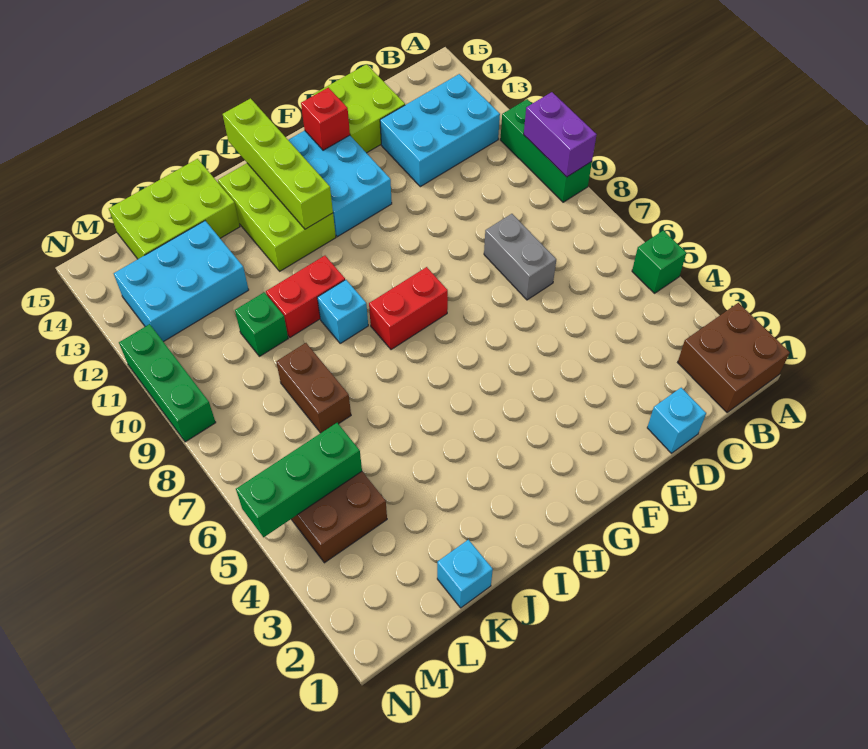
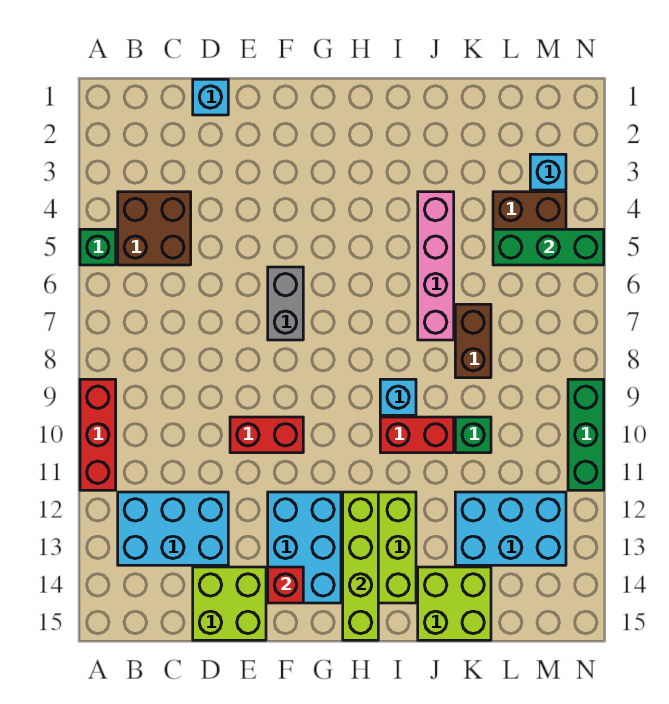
brown brick A1:B2 level 1 -> brown brick B4:C5 level 1
green brick A9:A11 level 1 -> red brick A9:A11 level 1
purple brick A9:A10 level 2 -> none
grey brick D7:D8 level 1 -> grey brick F6:F7 level 1
red brick G8:H8 level 1 -> red brick E10:F10 level 1
none -> pink brick J4:J7 level 1
lime brick J14:L15 level 1 -> lime brick J14:K15 level 1
cyan brick K1 level 1 -> cyan brick M3 level 1

